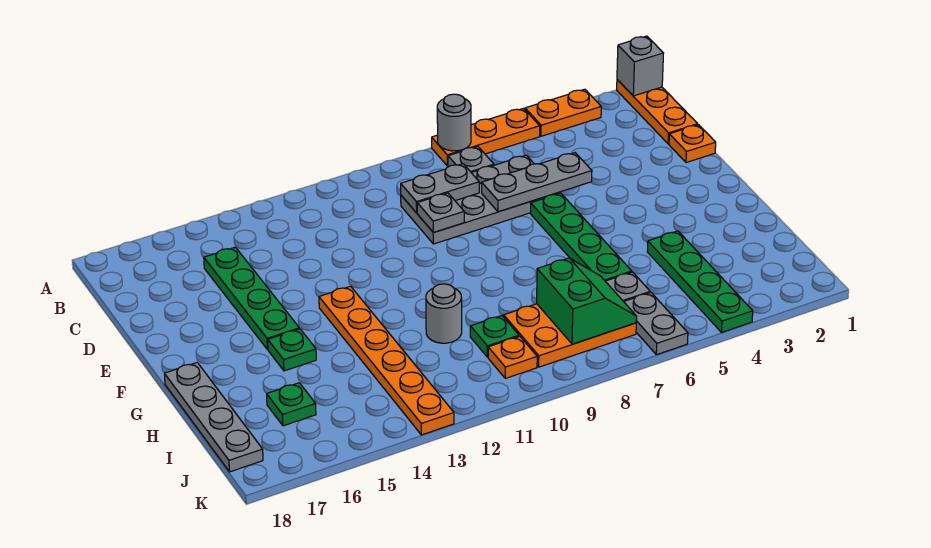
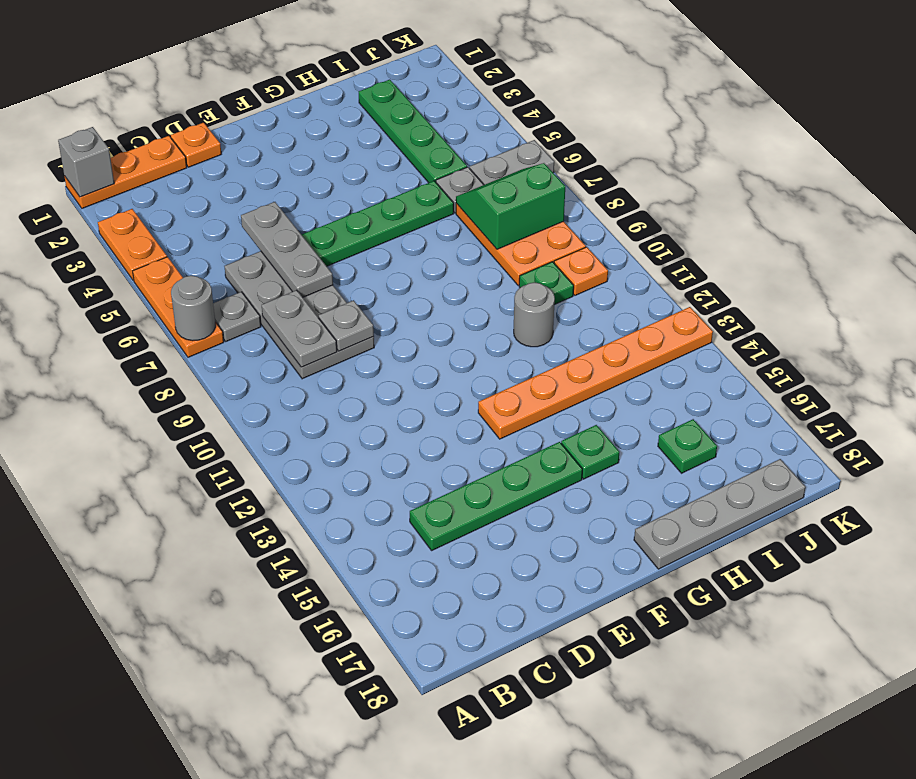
green plate H4:K4 level 1 -> green plate I2:I5 level 1

